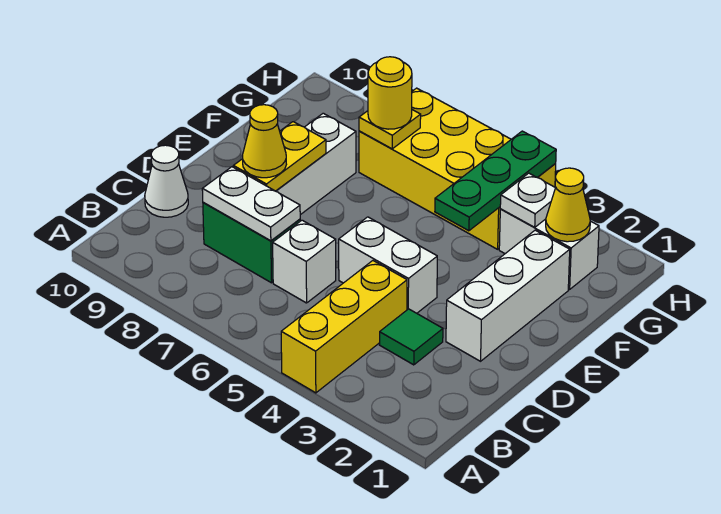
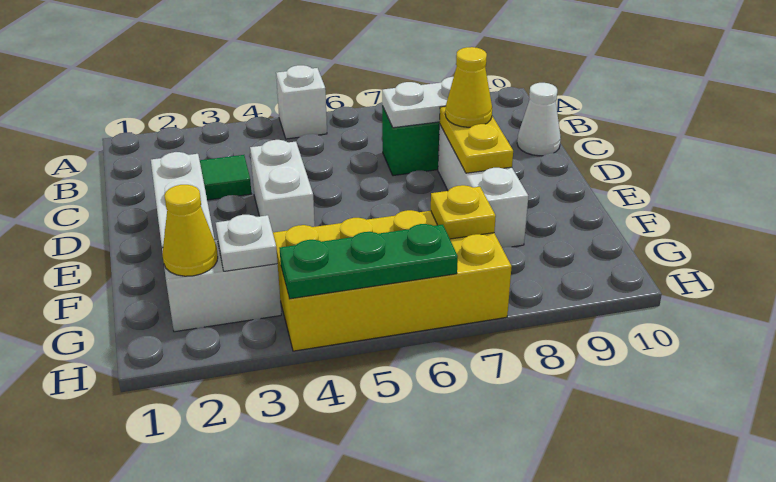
yellow brick A4:C4 level 1 -> none
white brick C6 level 1 -> white brick A5 level 1
white brick D4:D5 level 1 -> white brick D4:E4 level 1
green plate F4:H4 level 2 -> green plate H4:H6 level 2
yellow round brick G7 level 3 -> none

